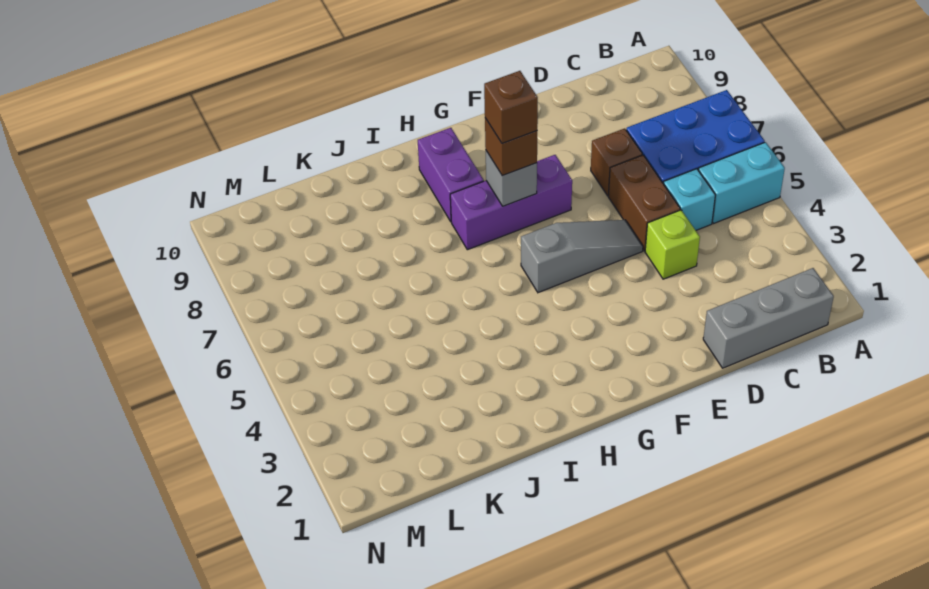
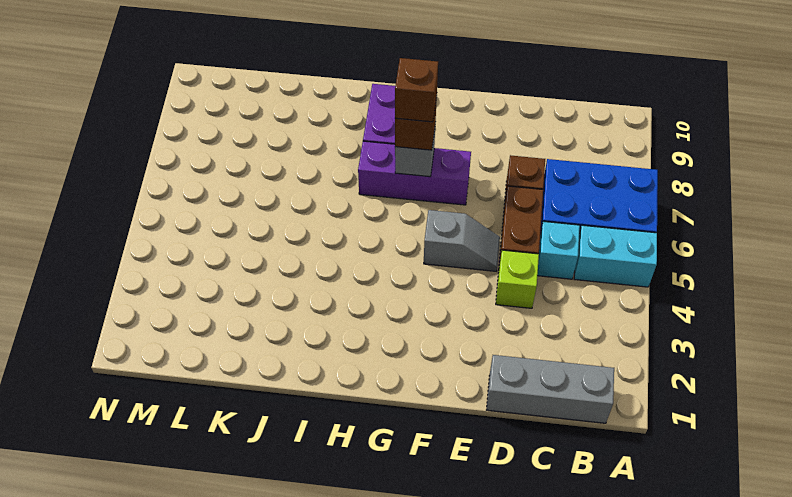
grey slope E5:G5 level 1 top G -> grey slope E5:F5 level 1 top F

